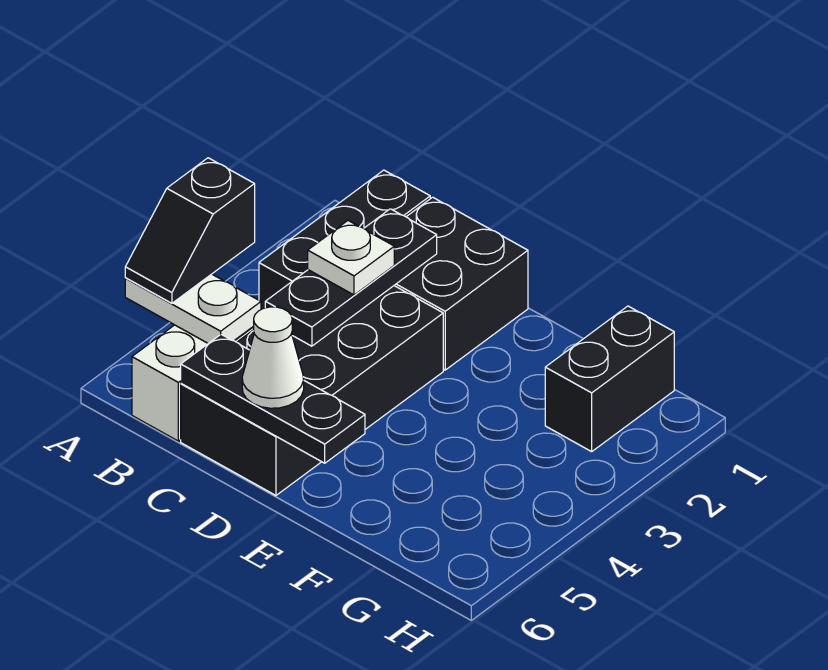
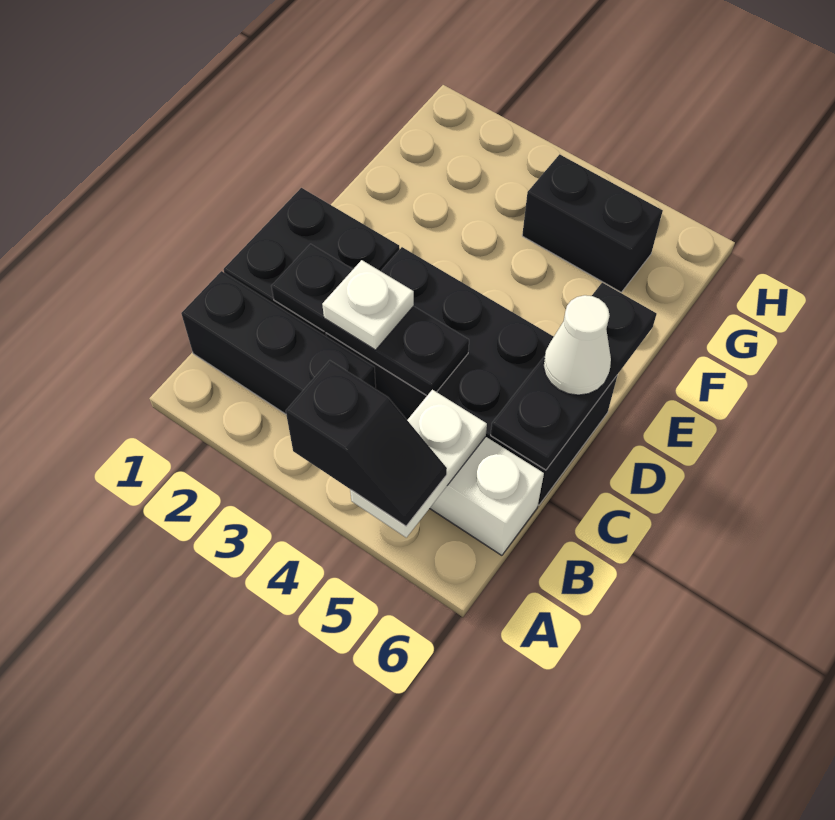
black brick G1:G2 level 1 -> black brick G4:G5 level 1

